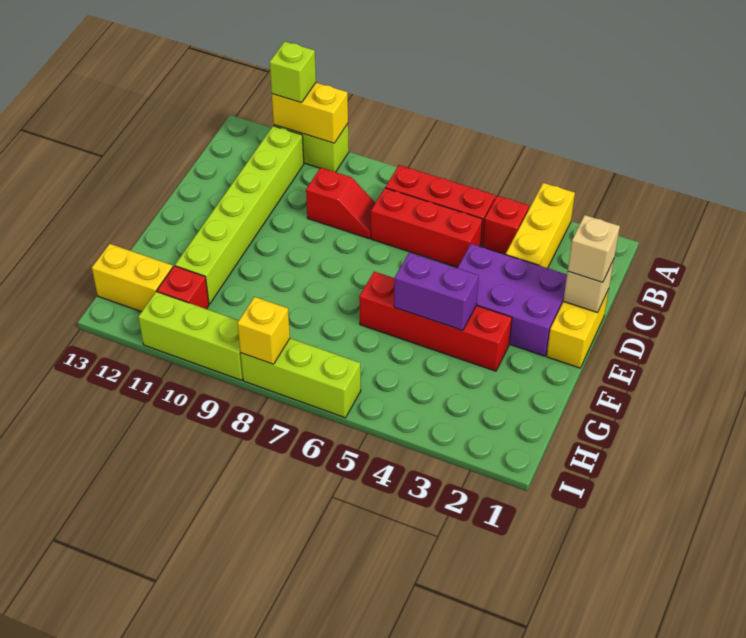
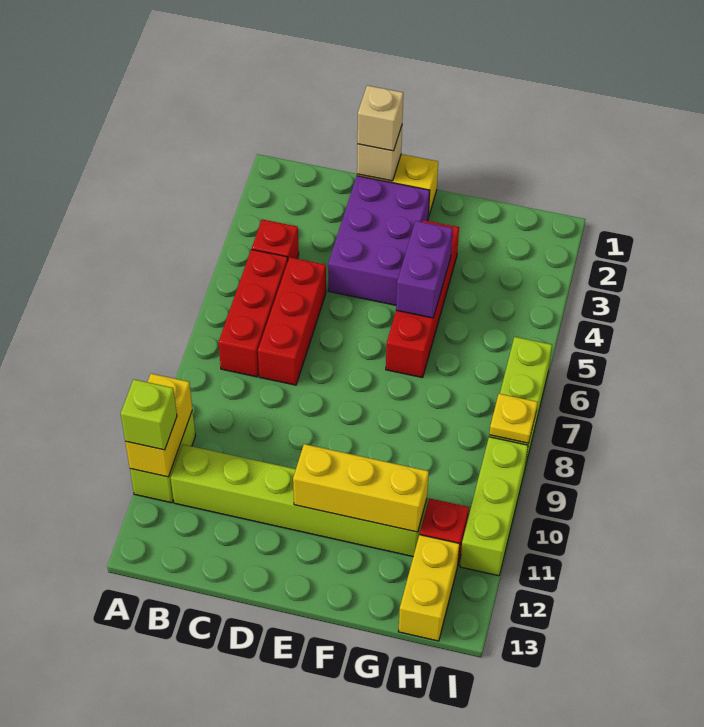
yellow brick A3:C3 level 1 -> yellow brick E11:G11 level 2
red slope C8:C9 level 1 top 9 -> none
yellow brick I8 level 2 -> yellow plate I8 level 2

